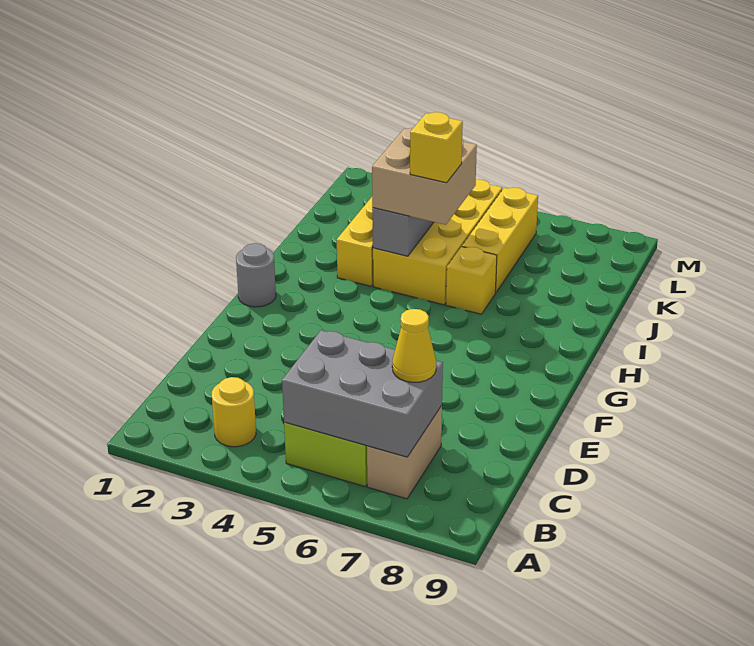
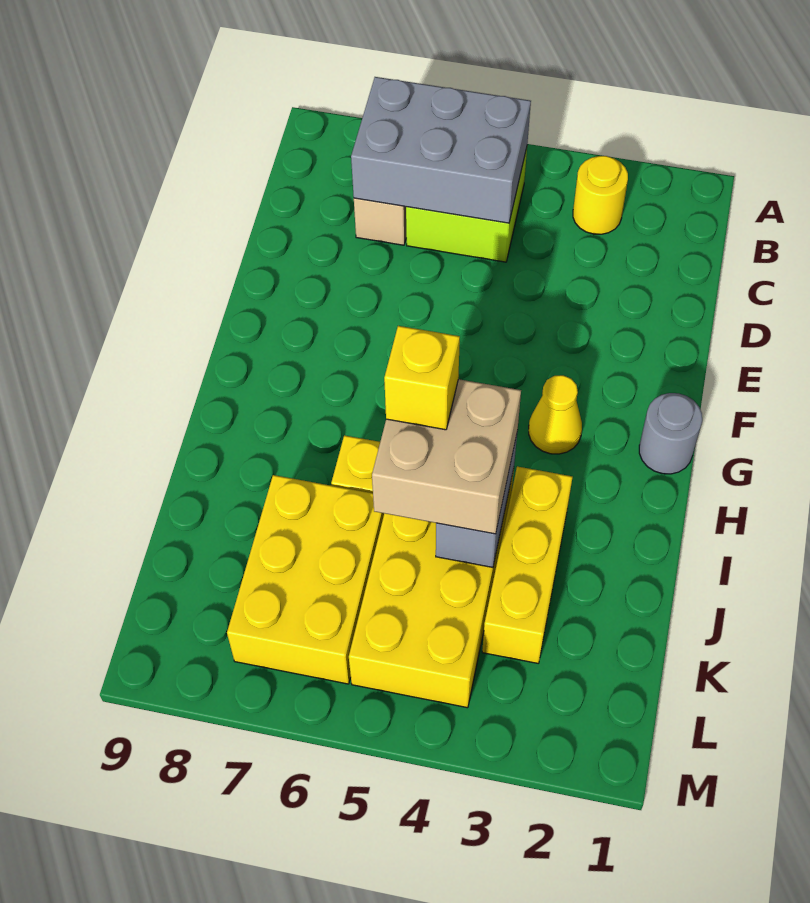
yellow cone C7 level 3 -> yellow cone G3 level 1
yellow brick J6:L6 level 1 -> yellow brick J6:L7 level 1

